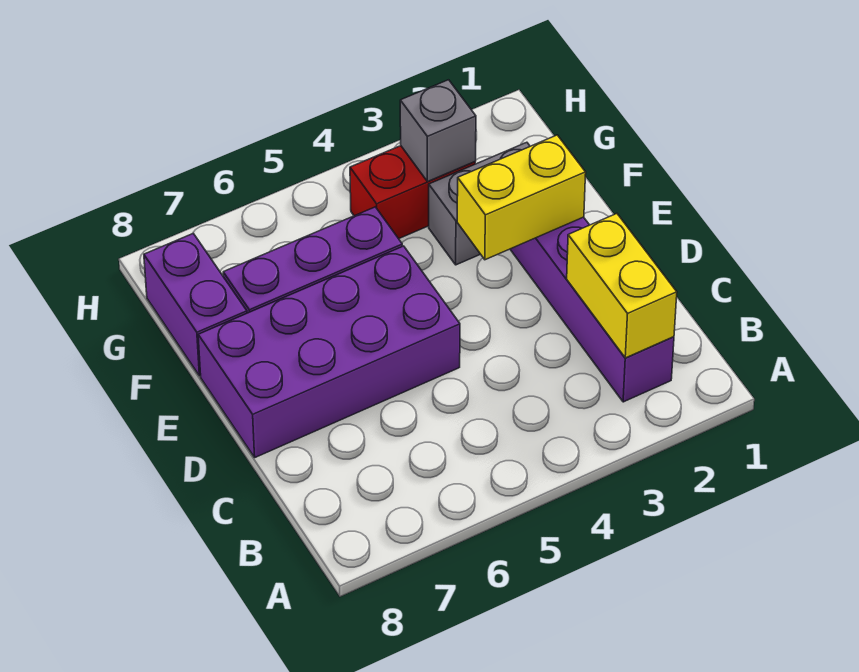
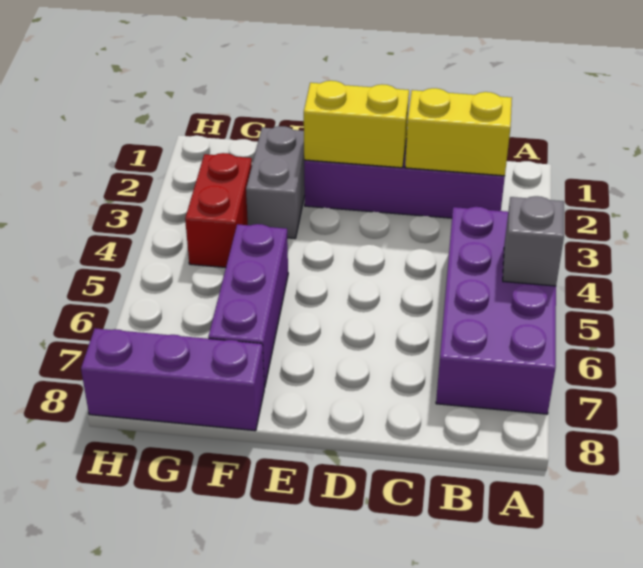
purple brick D5:E8 level 1 -> purple brick A4:B7 level 1
yellow brick E2:E3 level 2 -> yellow brick D2:E2 level 2
purple brick F8:G8 level 1 -> purple brick F8:H8 level 1
grey brick G3 level 2 -> grey brick A5 level 2

